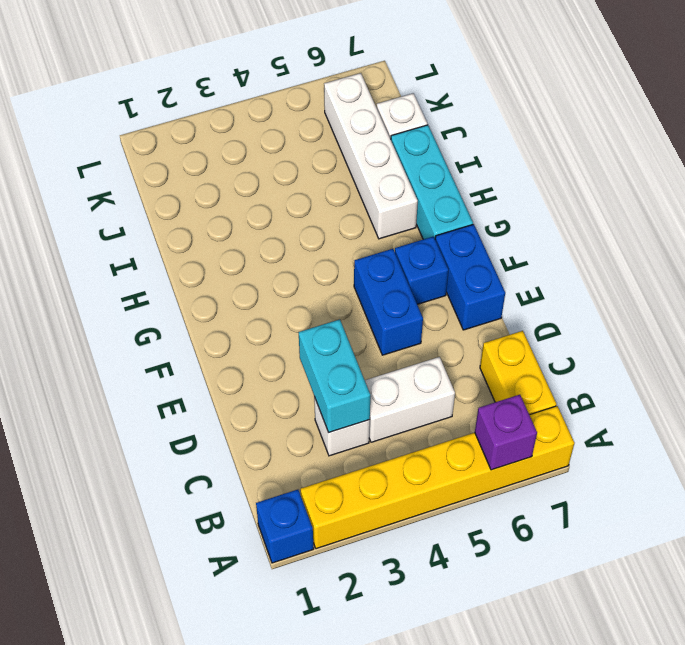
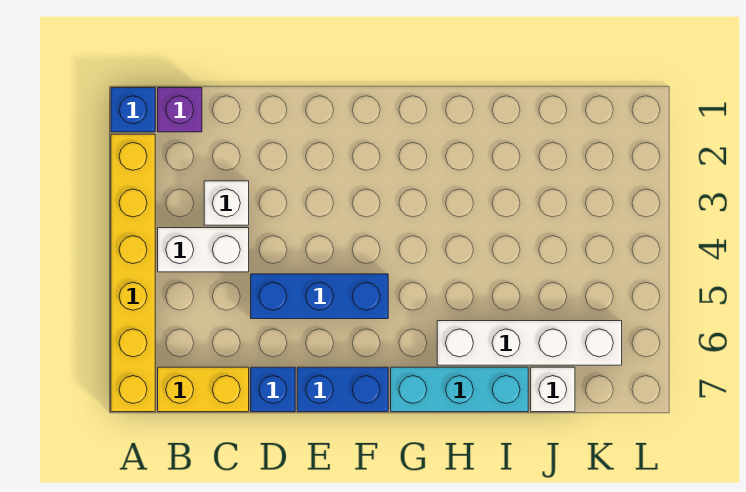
purple brick A6 level 2 -> purple brick B1 level 1
cyan brick C3:D3 level 2 -> none
white brick C4:C5 level 1 -> white brick B4:C4 level 1
blue brick E5:F5 level 1 -> blue brick D5:F5 level 1
blue brick F6 level 1 -> blue brick D7 level 1

